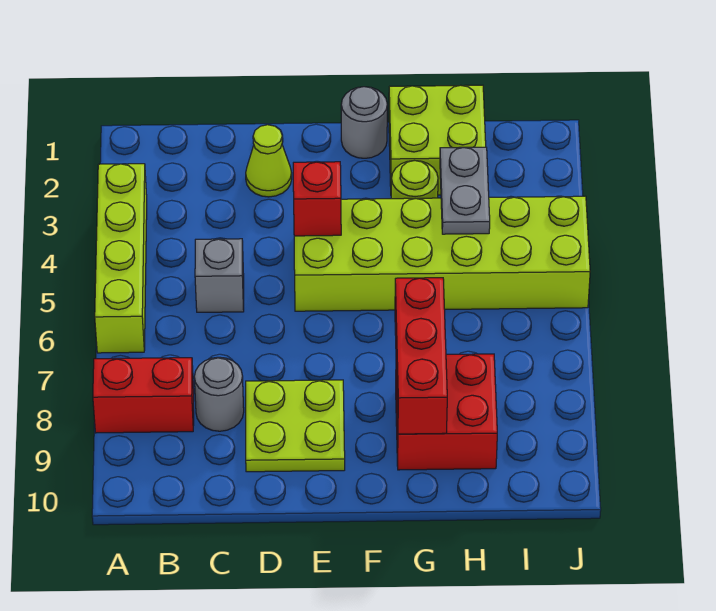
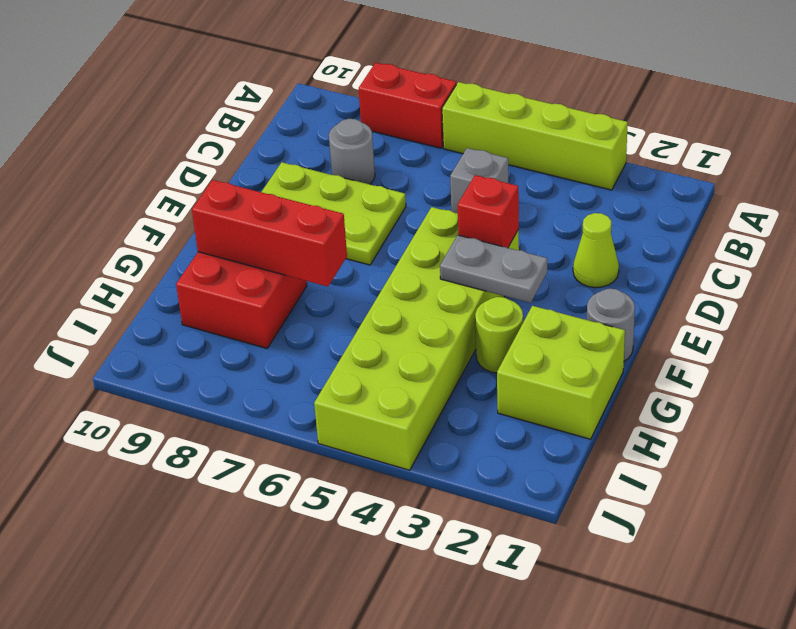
red brick A8:B8 level 1 -> red brick A7:A8 level 1
lime plate D8:E9 level 1 -> lime plate D7:E9 level 1
grey plate H3:H4 level 2 -> grey plate F3:F4 level 2

